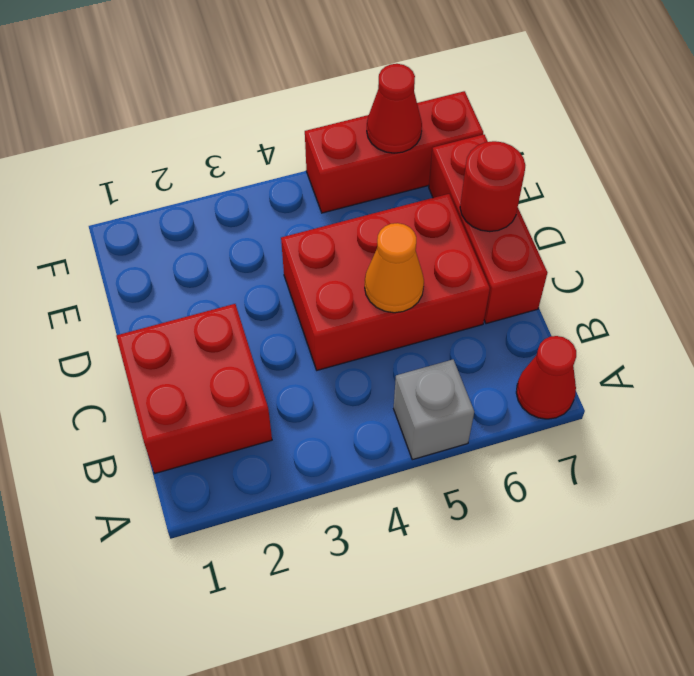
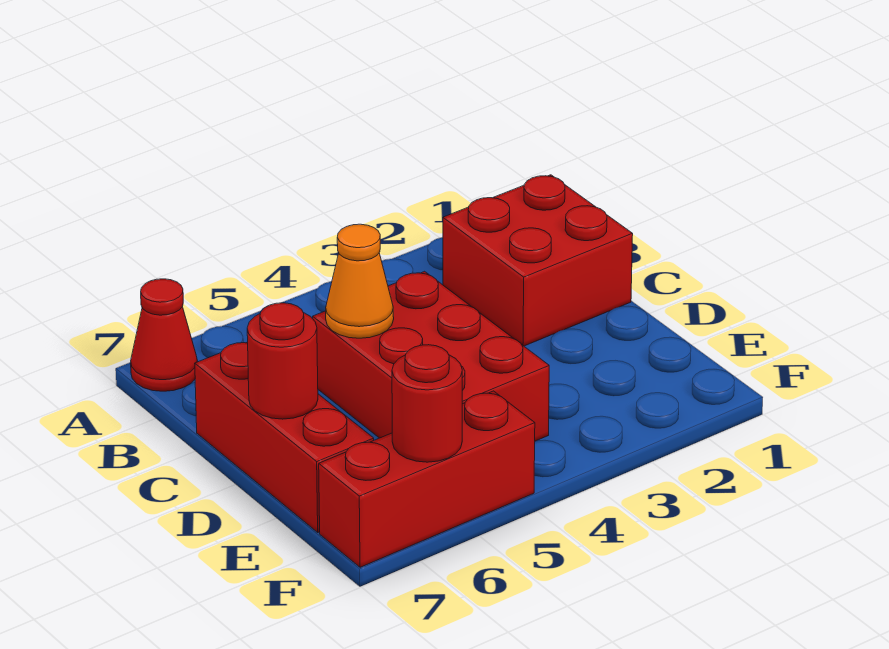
grey brick A5 level 1 -> none
red brick C4:D6 level 1 -> red brick C4:E5 level 1
red cone F6 level 2 -> red round brick F6 level 2

